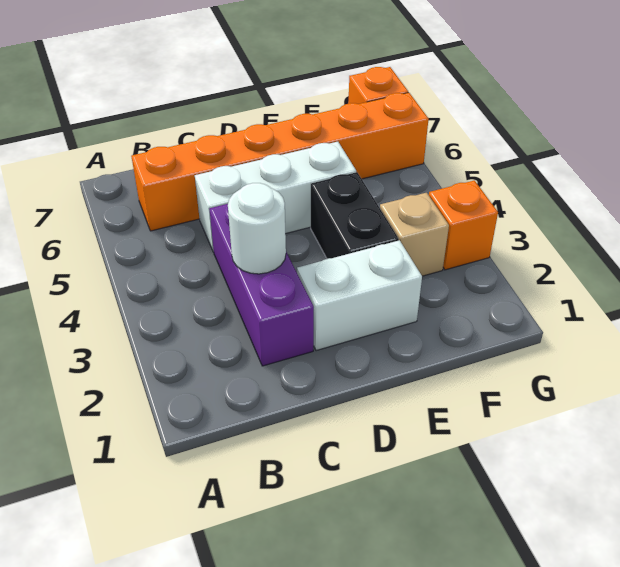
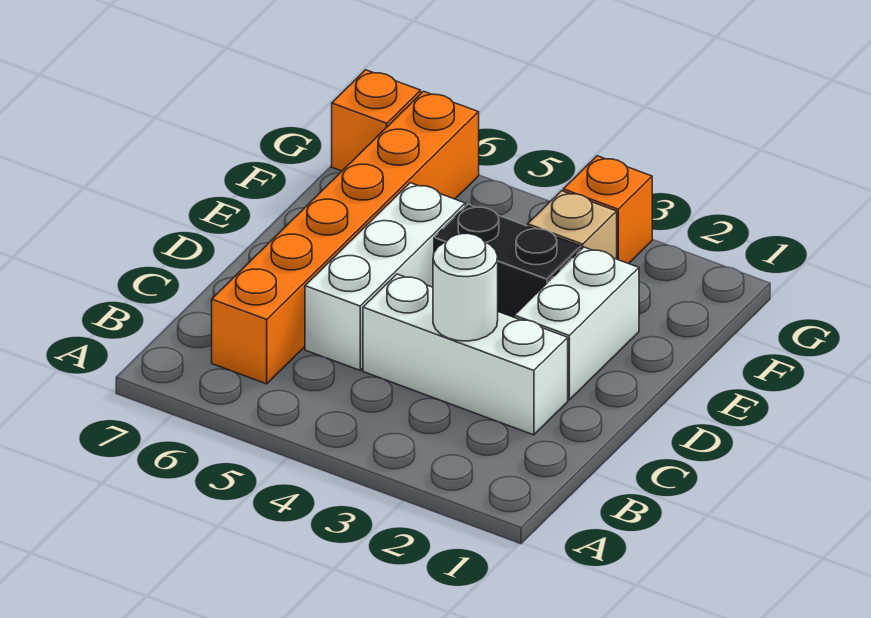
purple brick C2:C4 level 1 -> white brick C2:C4 level 1

